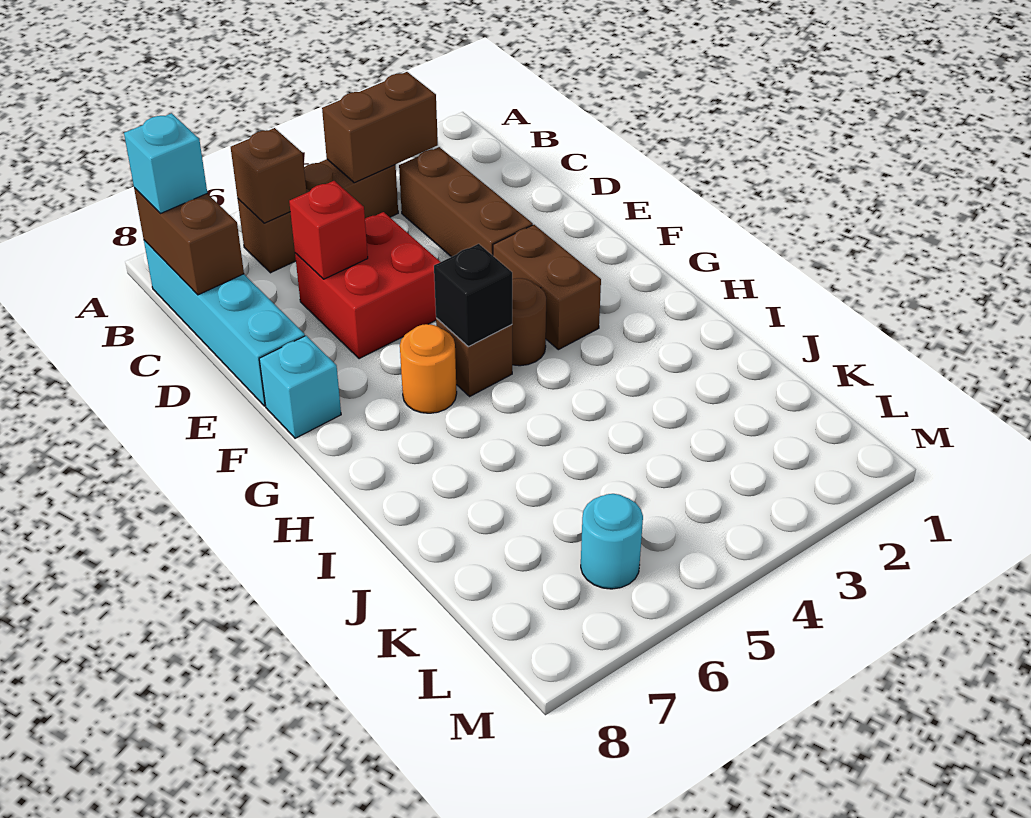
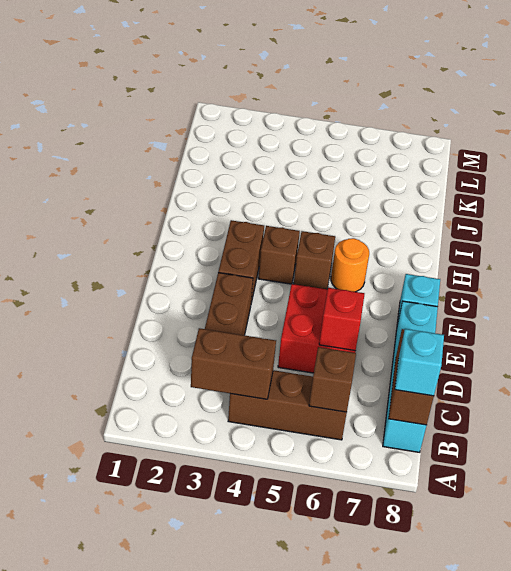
brown round brick G4 level 1 -> brown brick G4 level 1
black brick G5 level 2 -> none
cyan round brick L6 level 1 -> none

